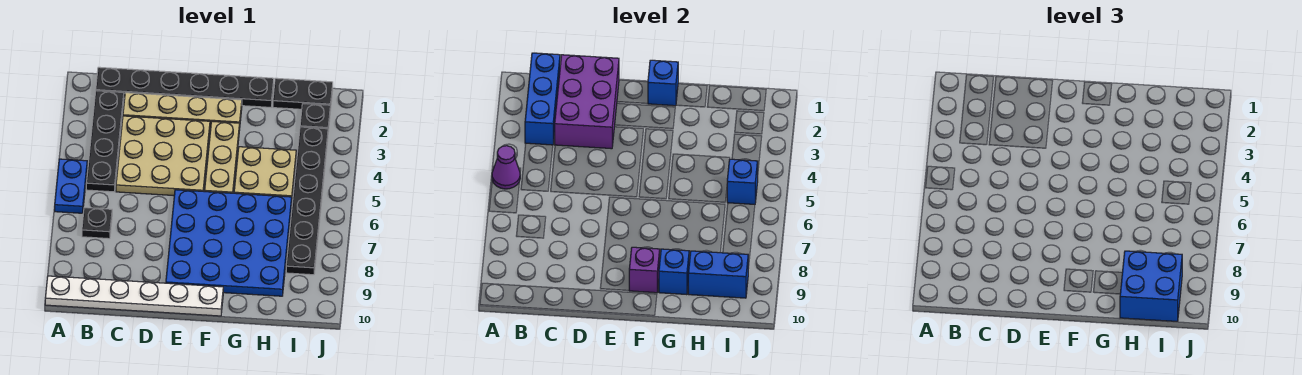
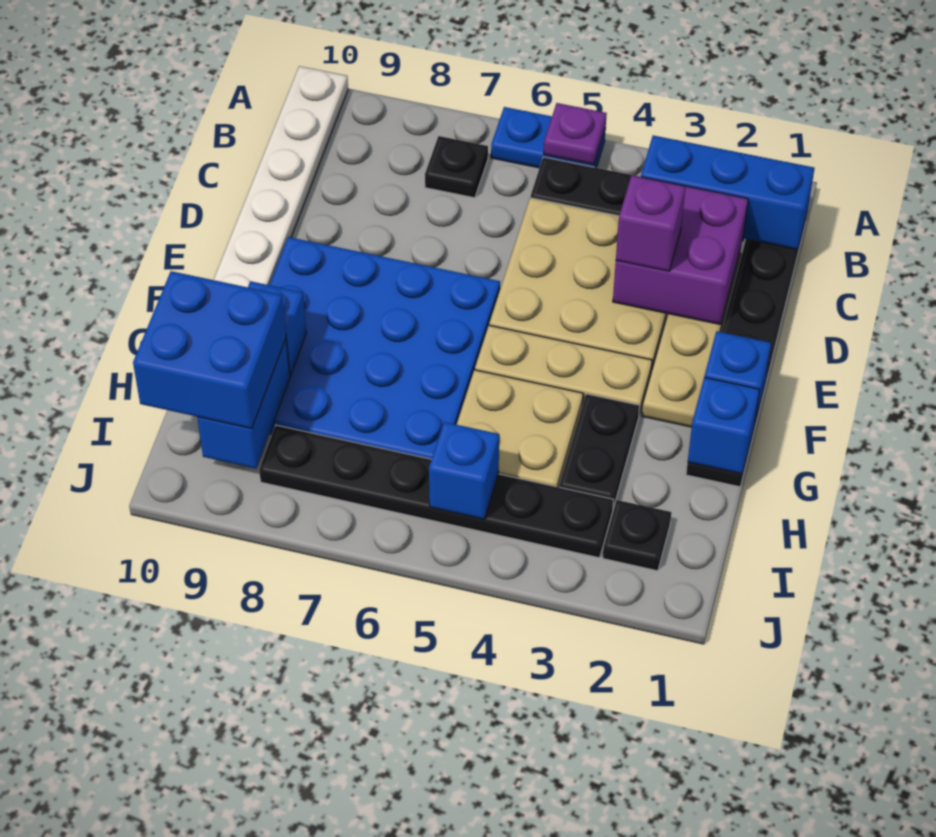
purple cone A5 level 2 -> purple plate A5 level 2
purple brick C1:D3 level 2 -> purple brick C2:D3 level 2
purple brick F9 level 2 -> purple brick D3 level 3
none -> blue brick G1 level 2
black plate H1:I1 level 1 -> black plate G3:H3 level 1

